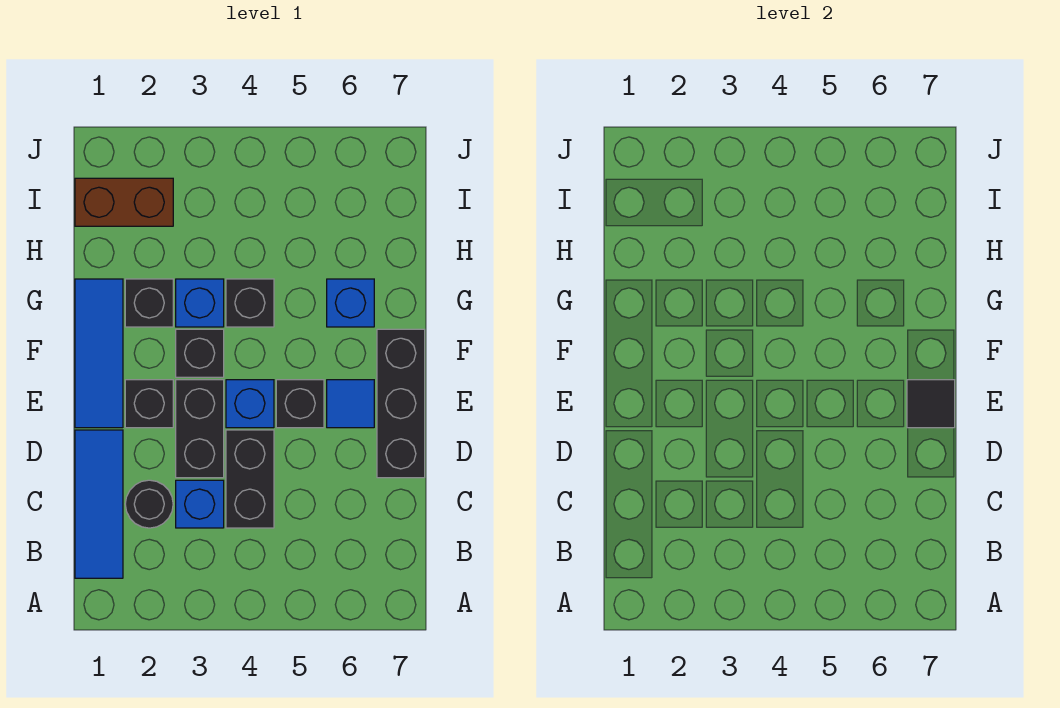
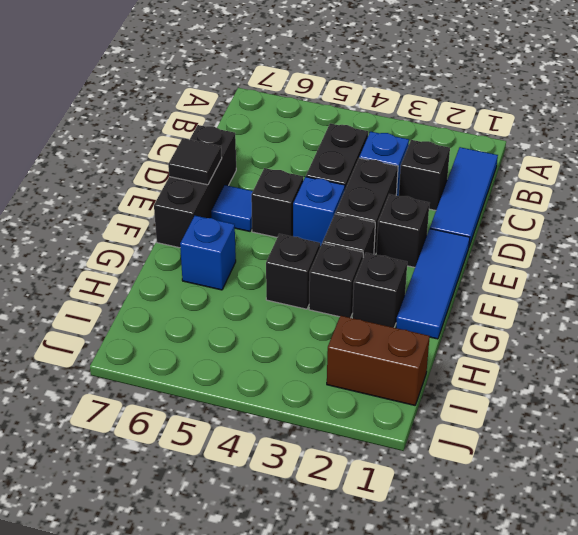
black round brick C2 level 1 -> black brick C2 level 1
blue brick G3 level 1 -> black brick G3 level 1

